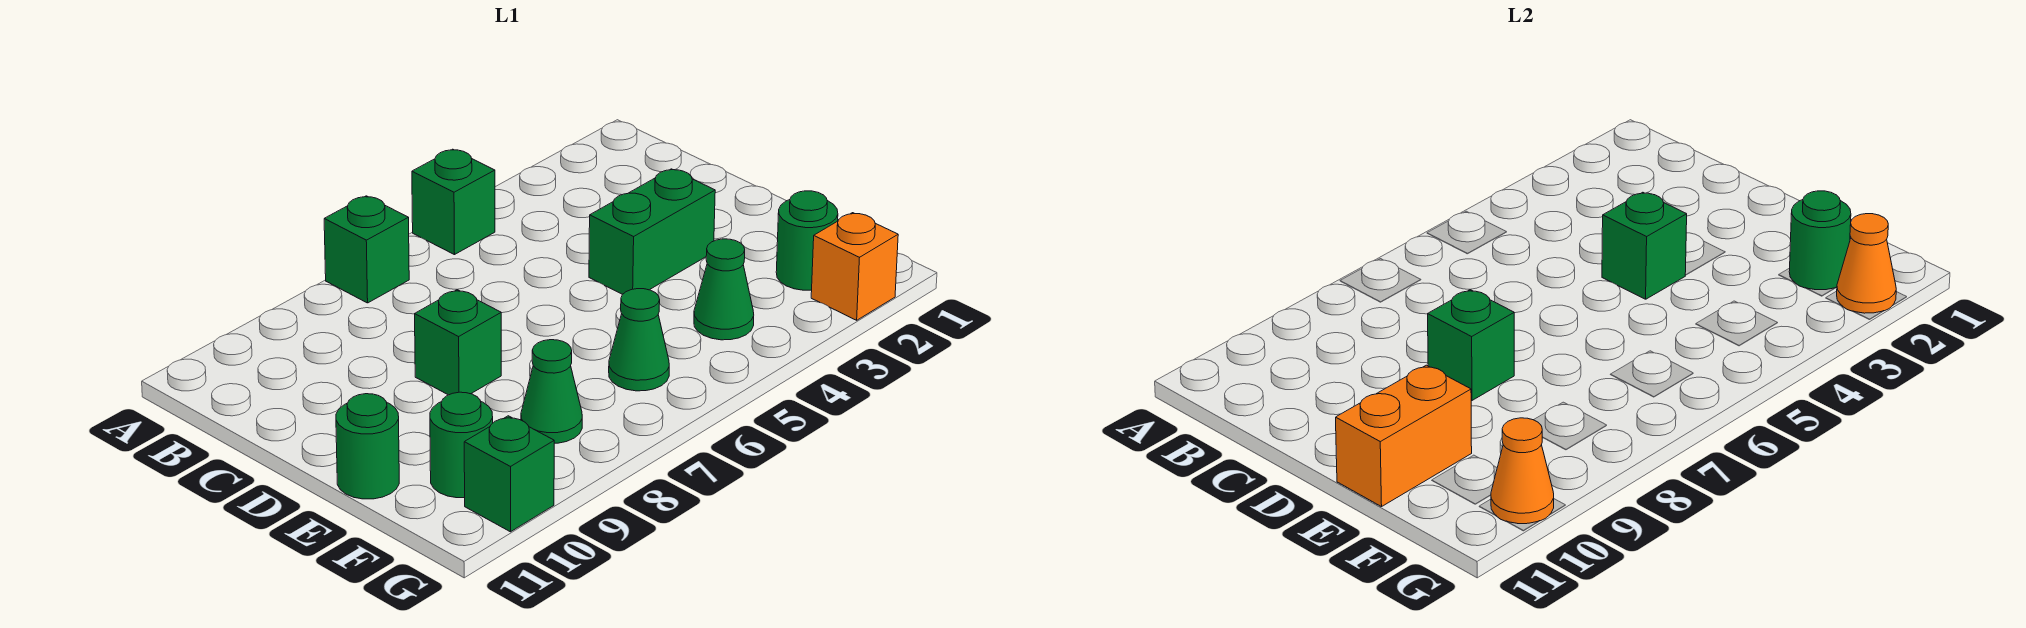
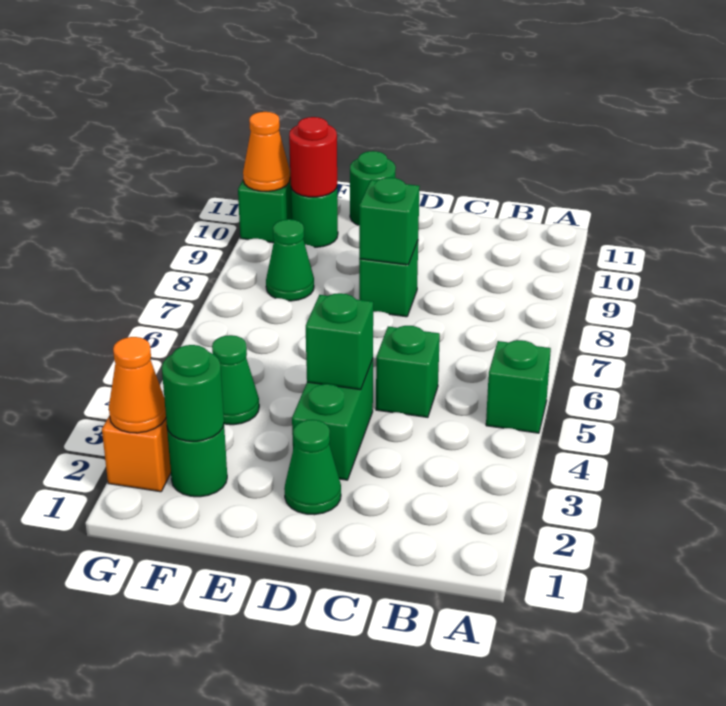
green brick A7 level 1 -> green brick C5 level 1
orange brick E10:E11 level 2 -> none
green cone F6 level 1 -> green cone D2 level 1
none -> red round brick F10 level 2

